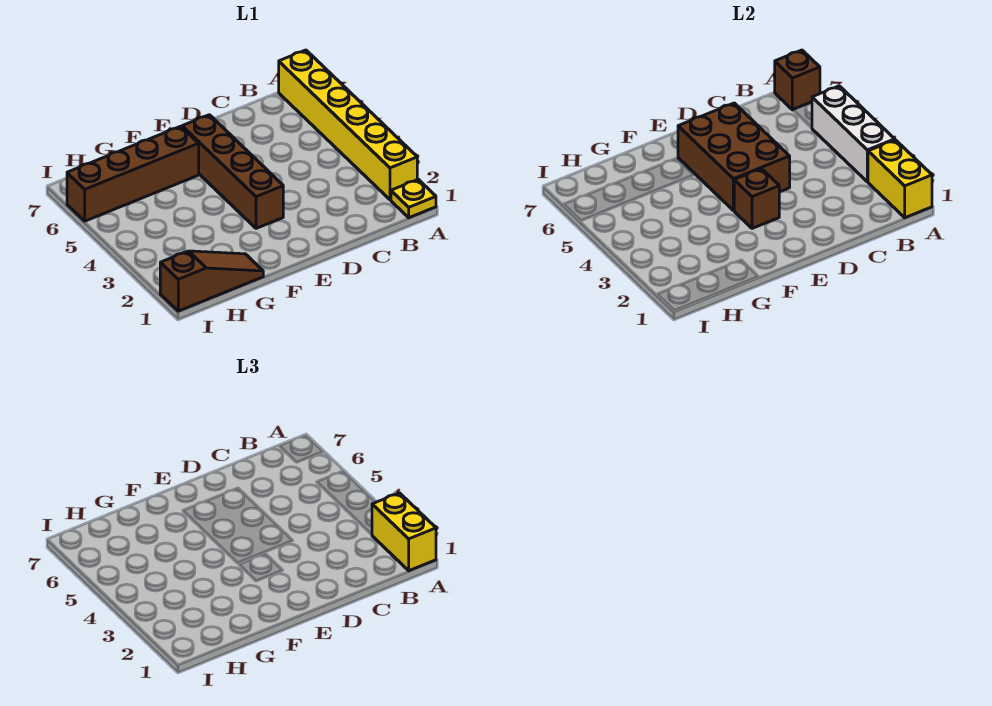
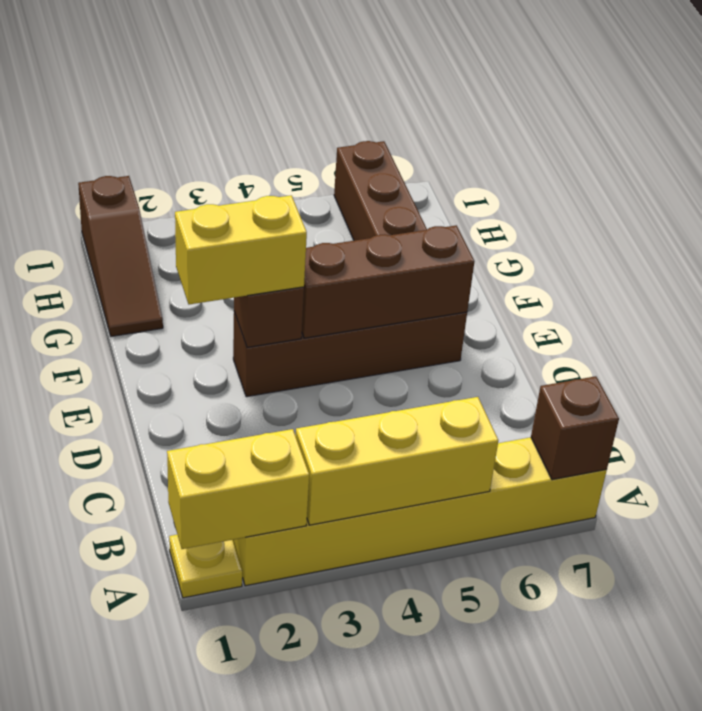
yellow brick A1:A2 level 3 -> yellow brick E2:E3 level 3
white brick A3:A5 level 2 -> yellow brick A3:A5 level 2
brown brick D4:E6 level 2 -> brown brick E4:E6 level 2

